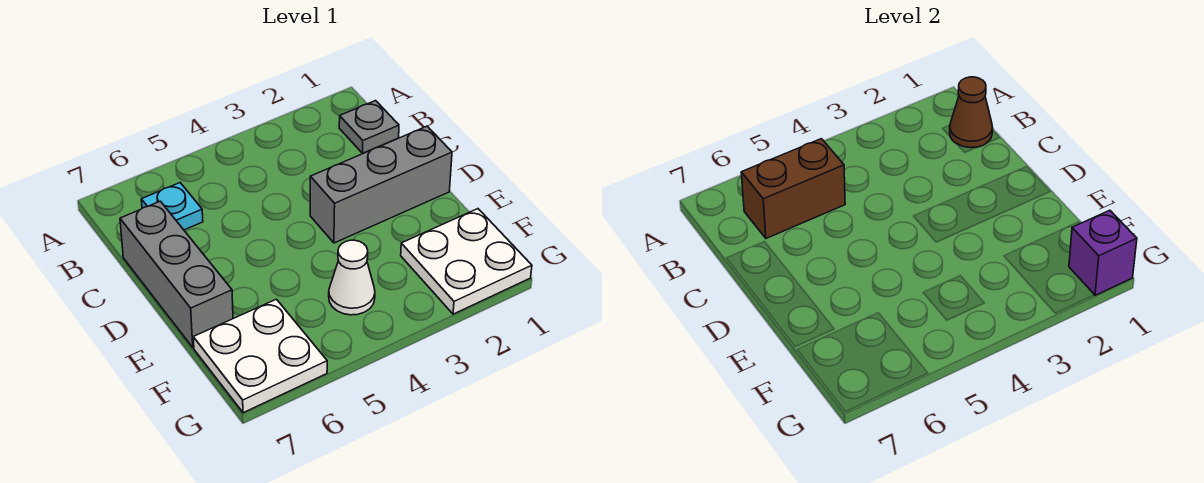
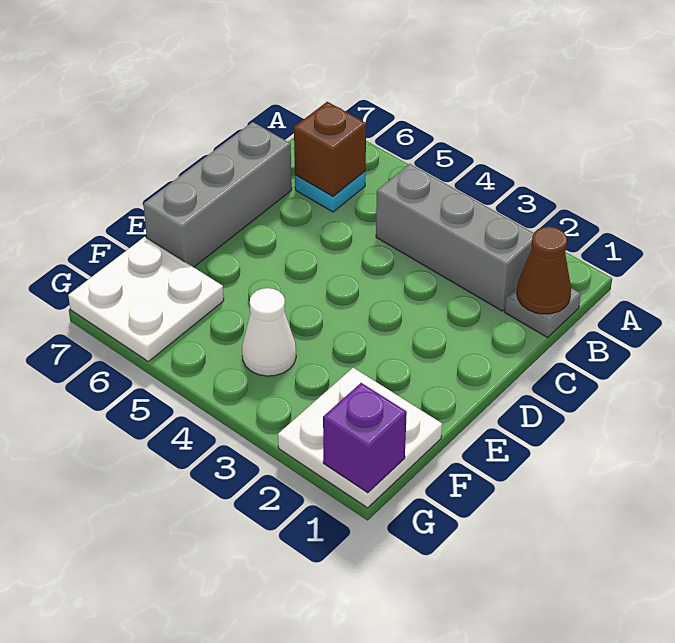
brown brick B5:B6 level 2 -> brown brick B6 level 2
grey brick D1:D3 level 1 -> grey brick B2:B4 level 1

